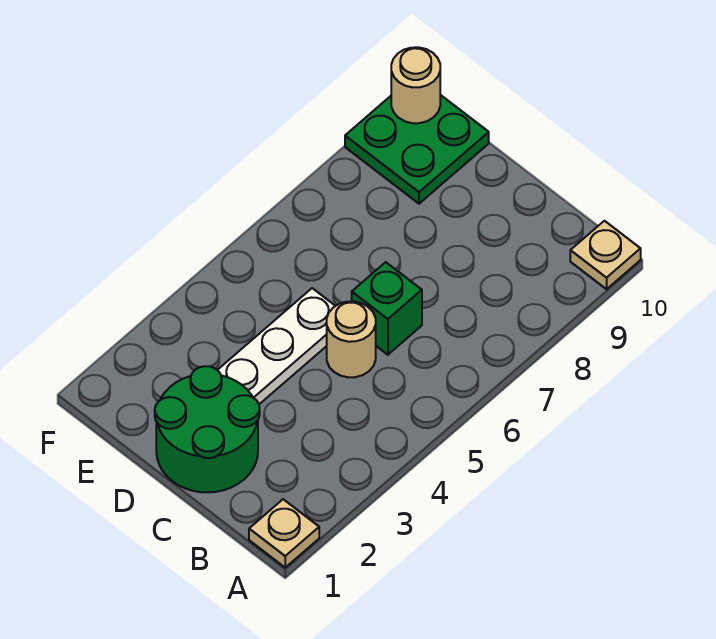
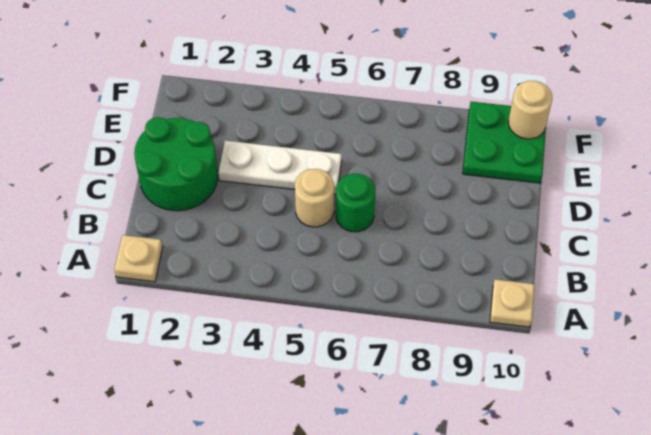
green brick C6 level 1 -> green round brick C6 level 1

